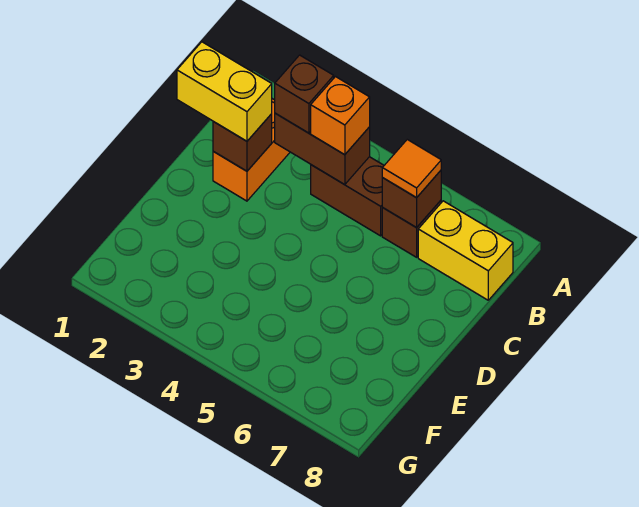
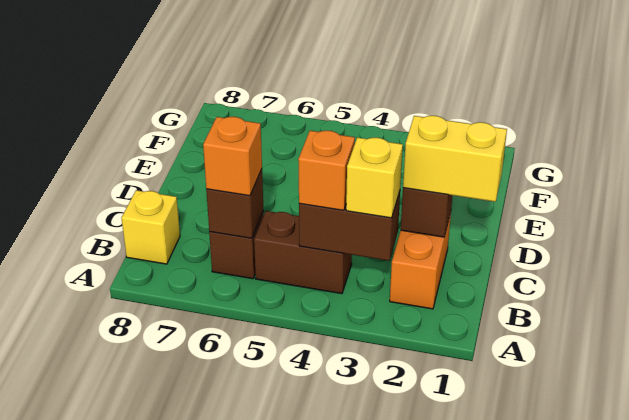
brown brick B3 level 3 -> yellow brick B3 level 3
orange tile B6 level 3 -> orange brick B6 level 3
yellow brick B7:B8 level 1 -> yellow brick B8 level 1

